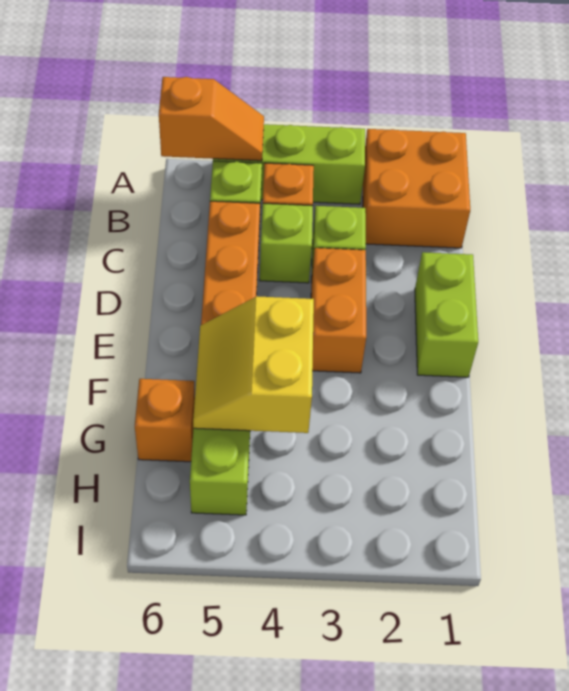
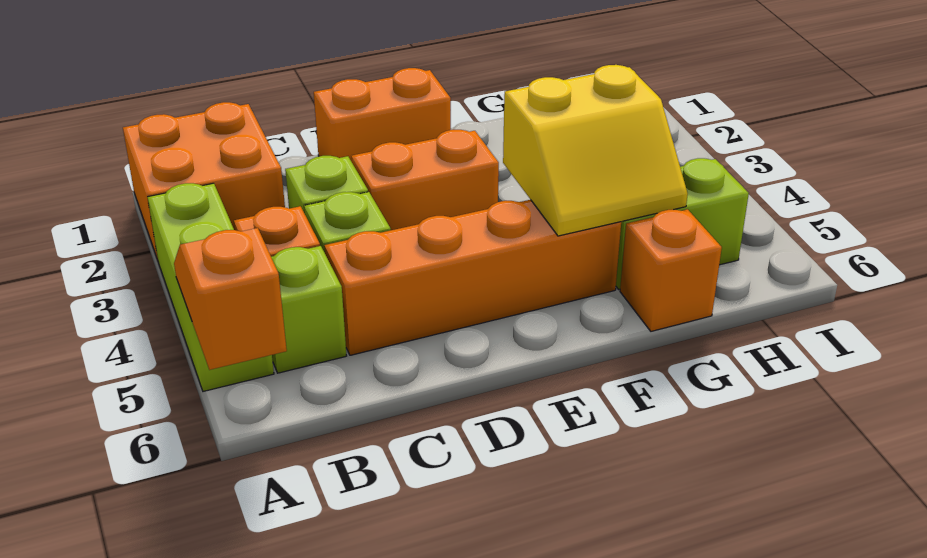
lime brick D1:E1 level 1 -> orange brick D1:E1 level 1

